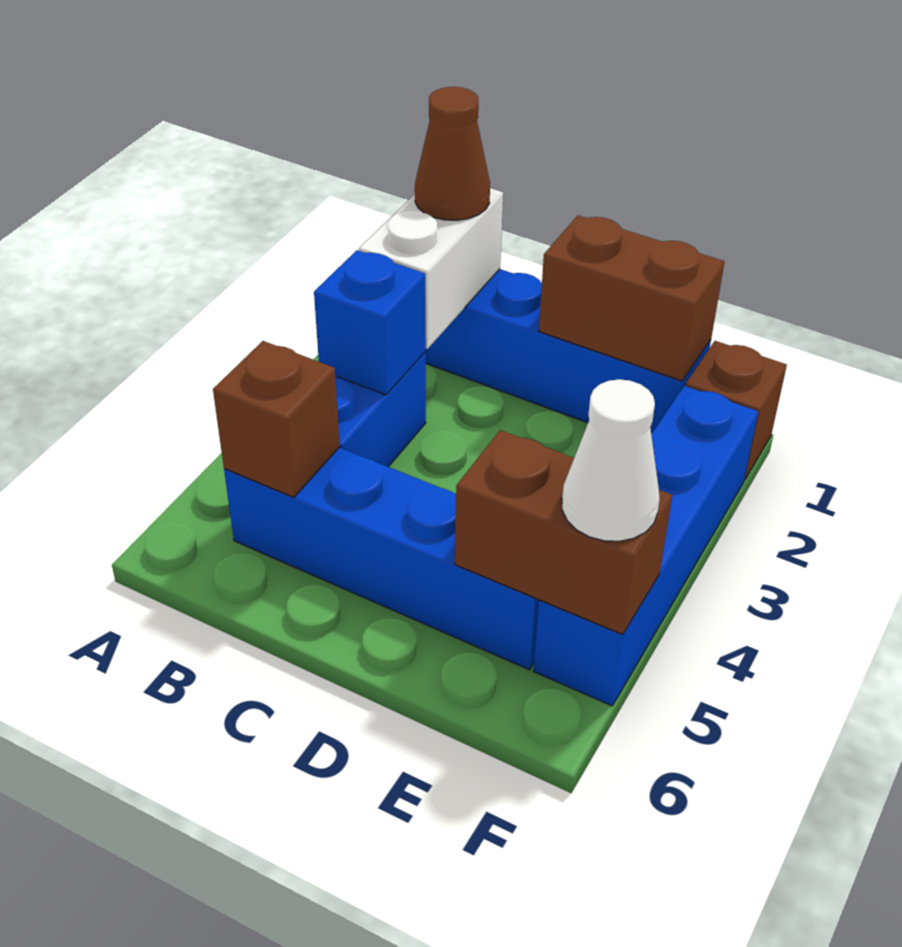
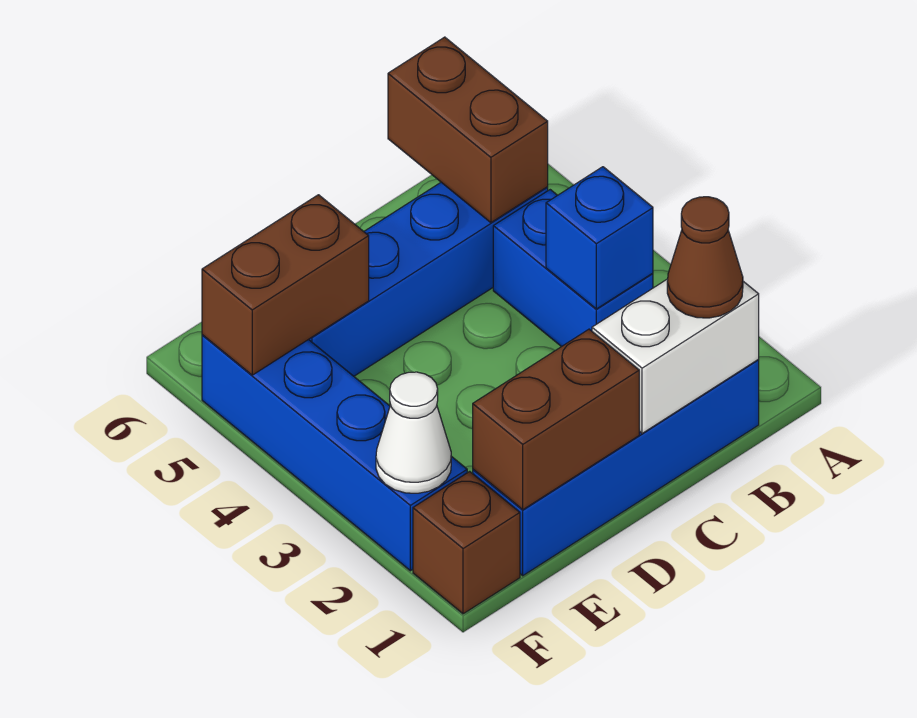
white brick B1:B2 level 2 -> white brick B1:C1 level 2
brown brick B5 level 2 -> brown brick B5:B6 level 2
white cone F5 level 3 -> white cone F2 level 2

